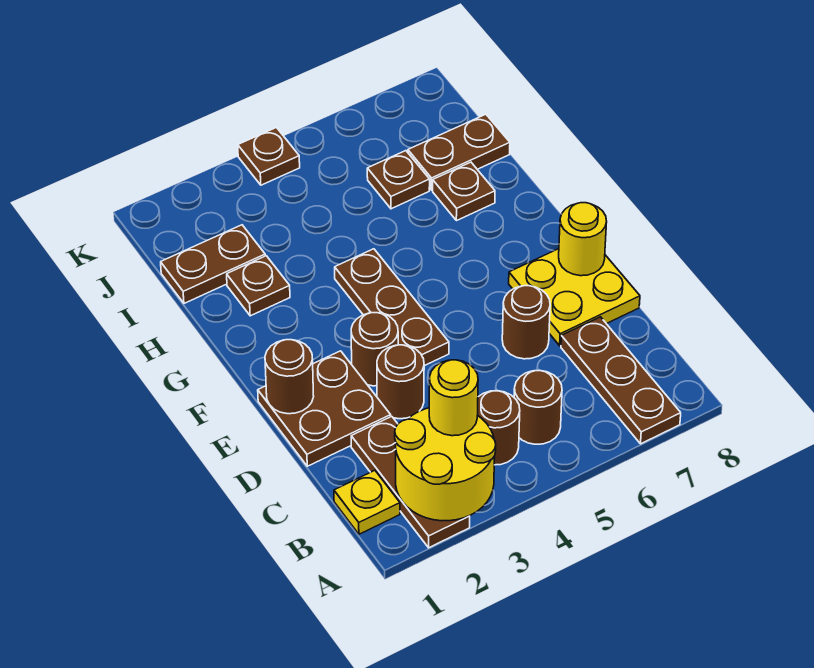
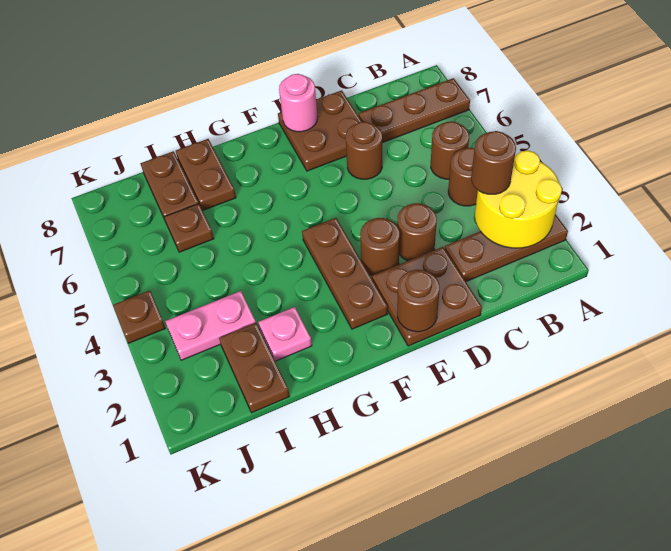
yellow plate B1 level 1 -> none
yellow round brick B3 level 3 -> brown round brick B3 level 3
yellow plate D7:E8 level 1 -> brown plate D7:E8 level 1
brown plate E4:G4 level 1 -> brown plate F2:F4 level 1
yellow round brick E8 level 2 -> pink round brick E8 level 2
brown plate H2 level 1 -> pink plate H2 level 1
brown plate H7 level 1 -> brown plate H7:H8 level 1
none -> pink plate I3:J3 level 1

